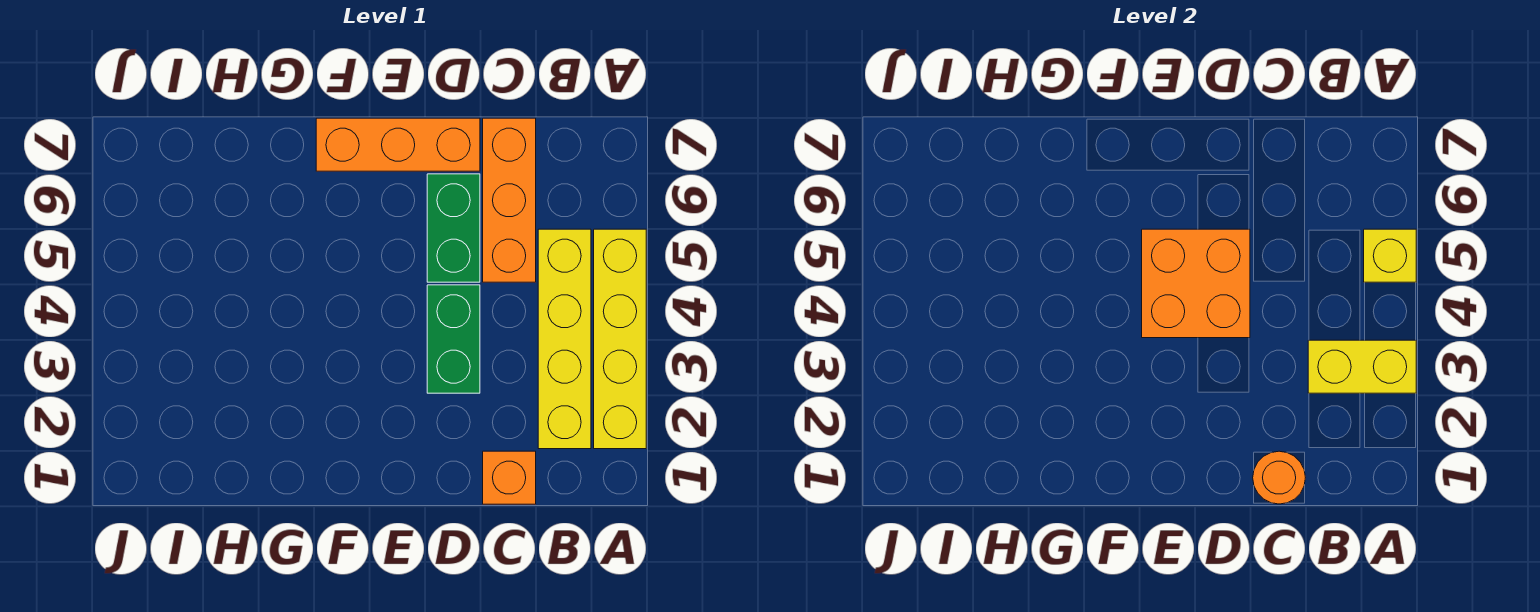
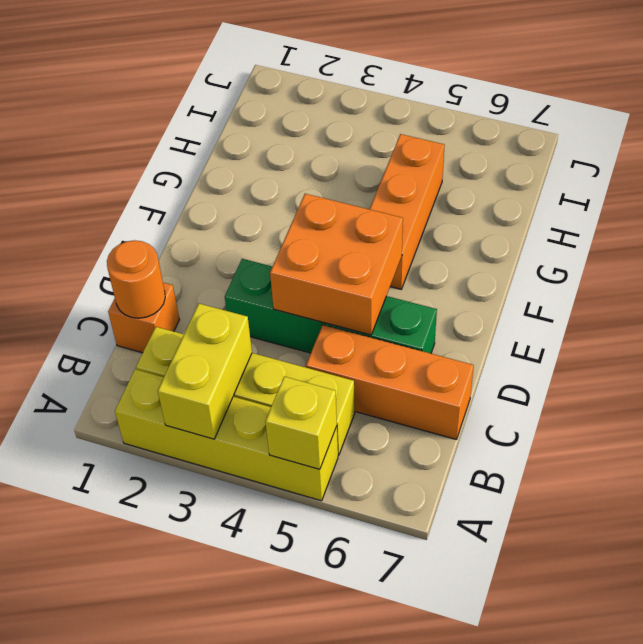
orange brick D7:F7 level 1 -> orange brick F5:H5 level 1

